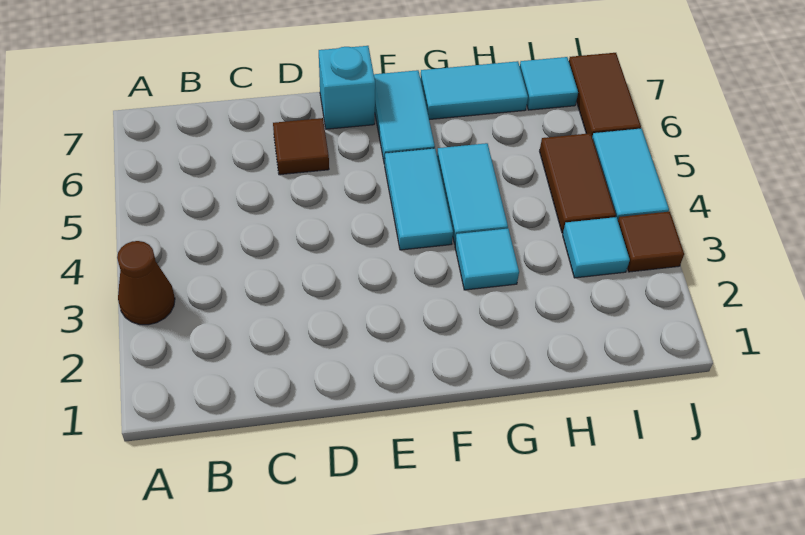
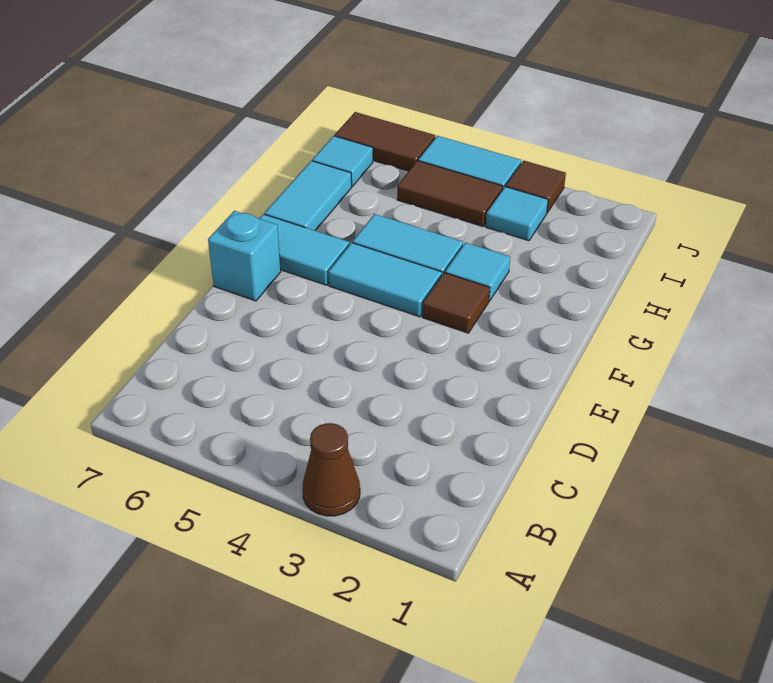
brown tile D6 level 1 -> brown tile F3 level 1

